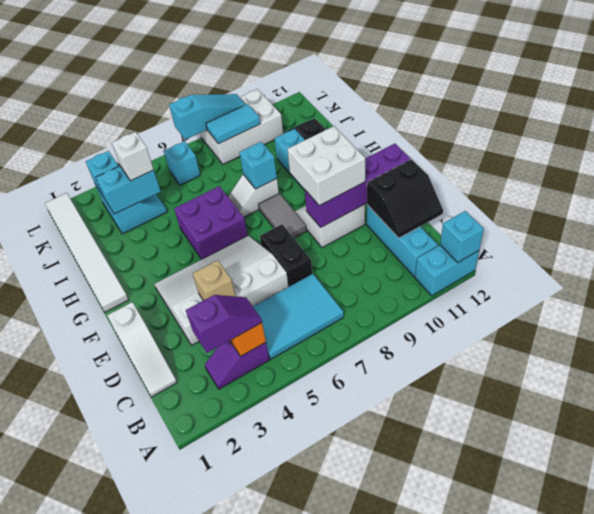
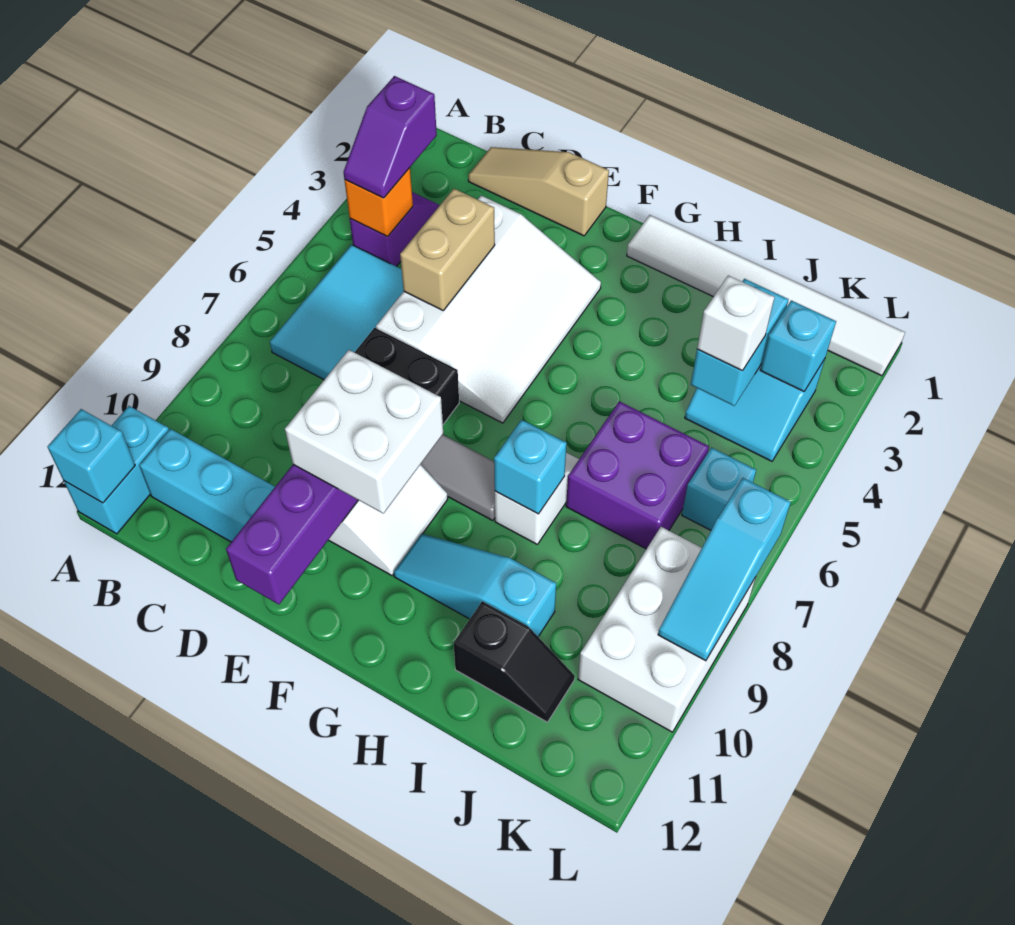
white slope C1:E1 level 1 top E -> tan slope C1:E1 level 1 top E
black slope C11:D12 level 2 top D -> none
tan brick D4 level 2 -> tan brick D4:D5 level 2
purple brick G5:H6 level 1 -> purple brick I6:J7 level 1
cyan tile K8:K9 level 2 -> none

